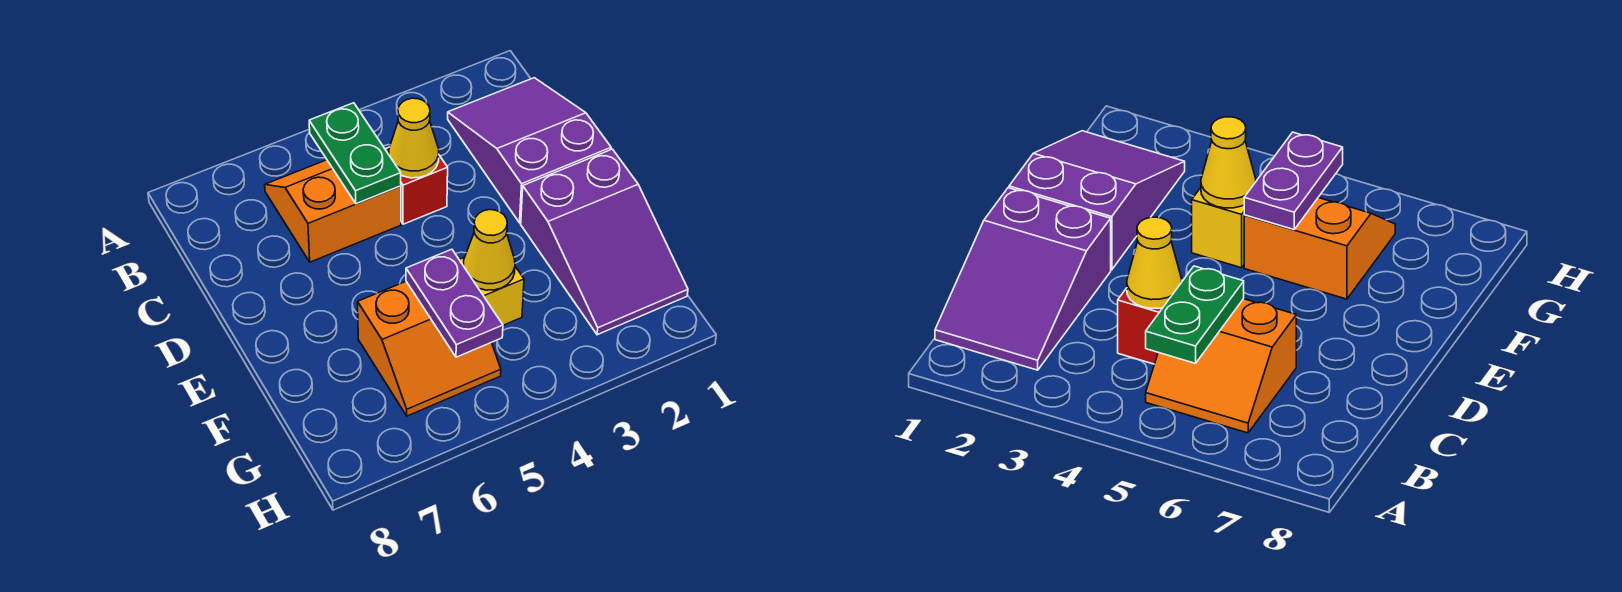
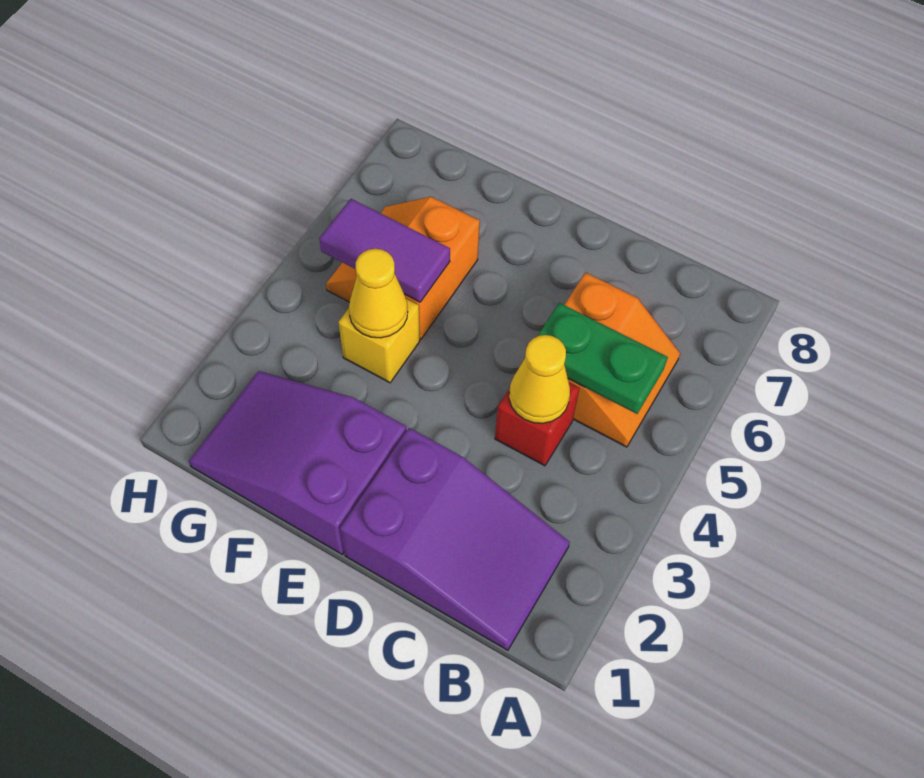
purple plate F5:G5 level 2 -> purple tile F5:G5 level 2

